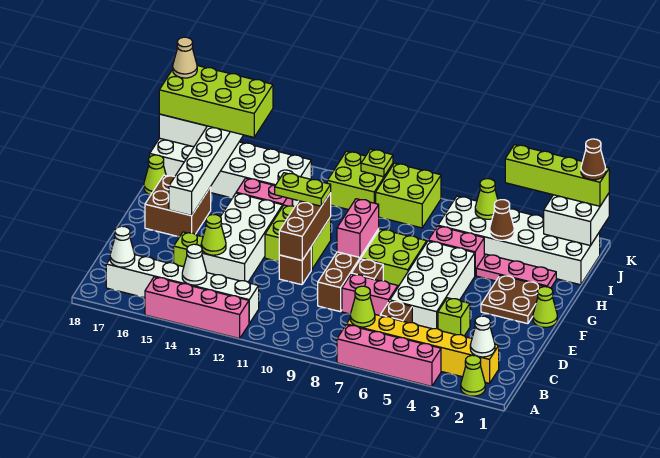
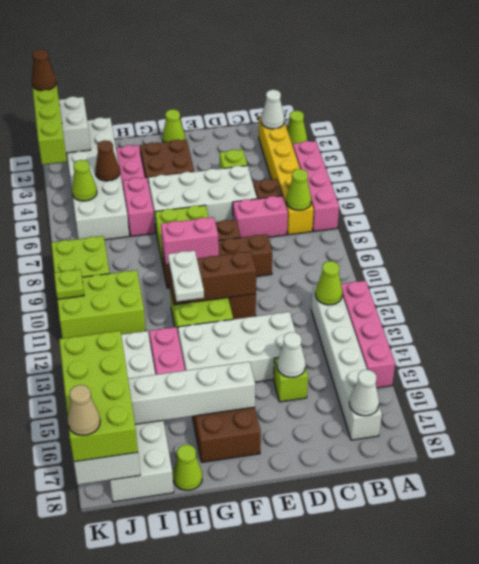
white cone B14 level 2 -> white cone D15 level 2
pink brick D7:D8 level 1 -> pink brick C7:D7 level 1
lime cone D14 level 2 -> lime cone B12 level 2
lime plate G11:G12 level 3 -> white plate G11:G12 level 3
lime brick J10:K11 level 1 -> lime brick I10:K11 level 1

